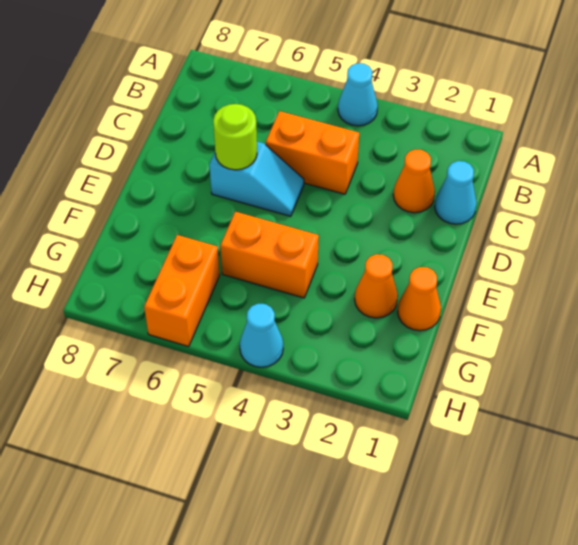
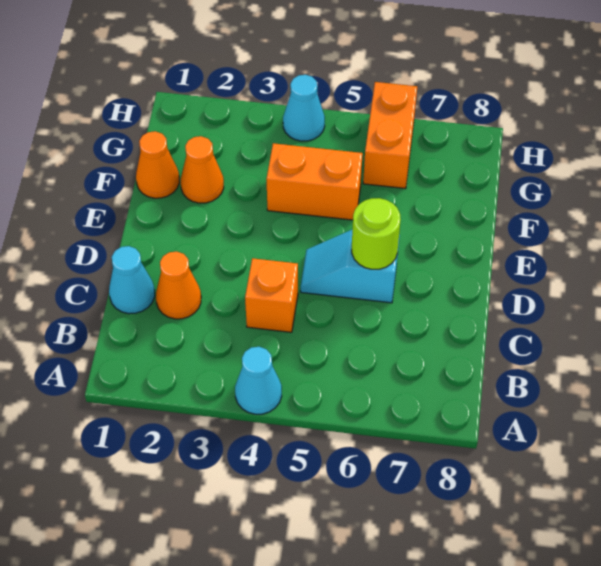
orange brick C4:C5 level 1 -> orange brick C4 level 1

